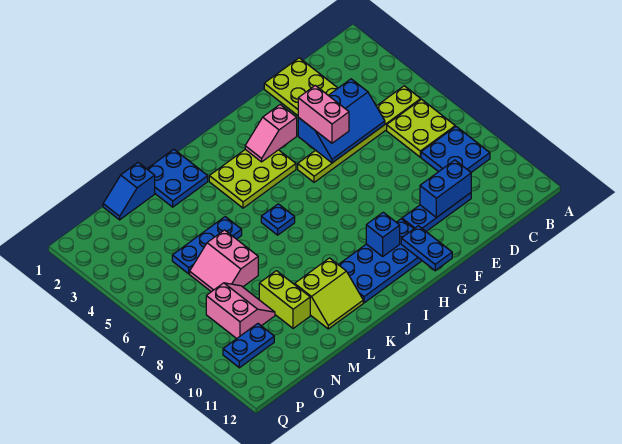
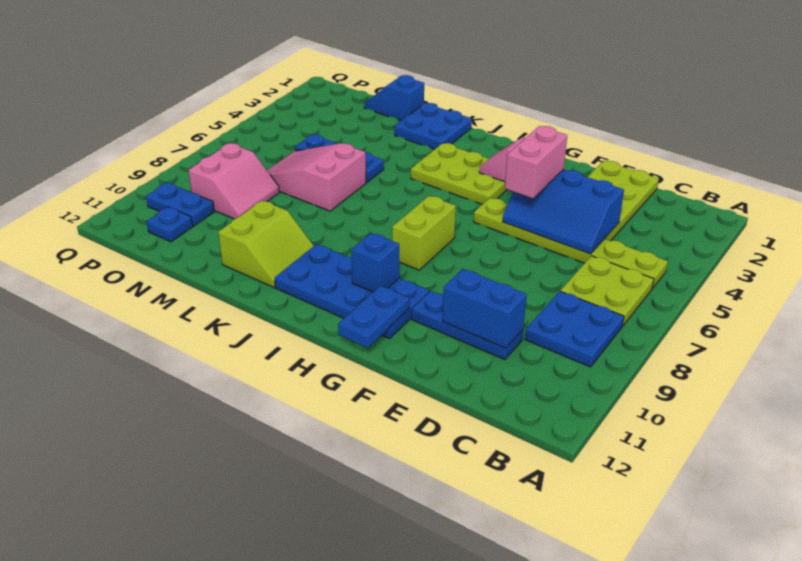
blue plate J6 level 1 -> blue plate O11 level 1
lime slope K10:L11 level 1 top 10 -> lime slope K10:L11 level 1 top L
pink slope M6:N7 level 1 top M -> pink slope L6:N7 level 1 top L
lime brick M9:M10 level 1 -> lime brick H7:H8 level 1

